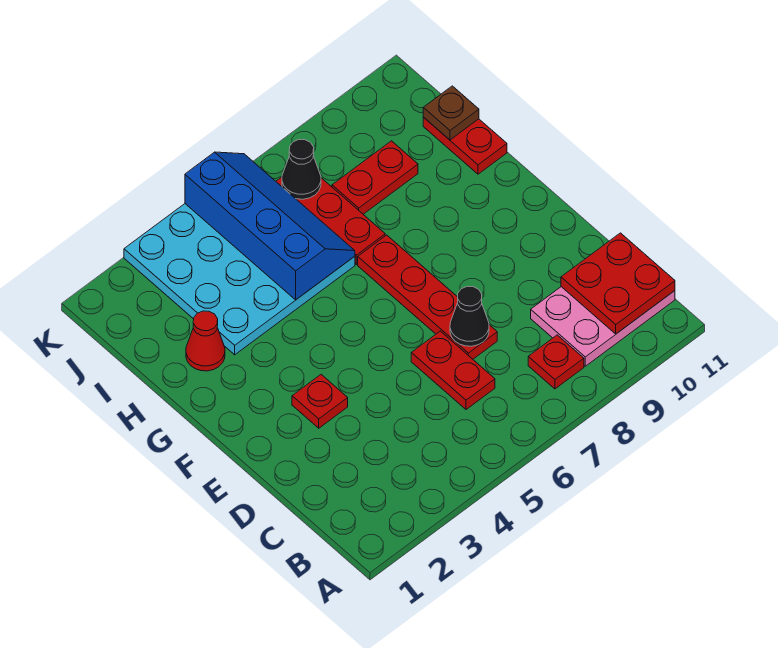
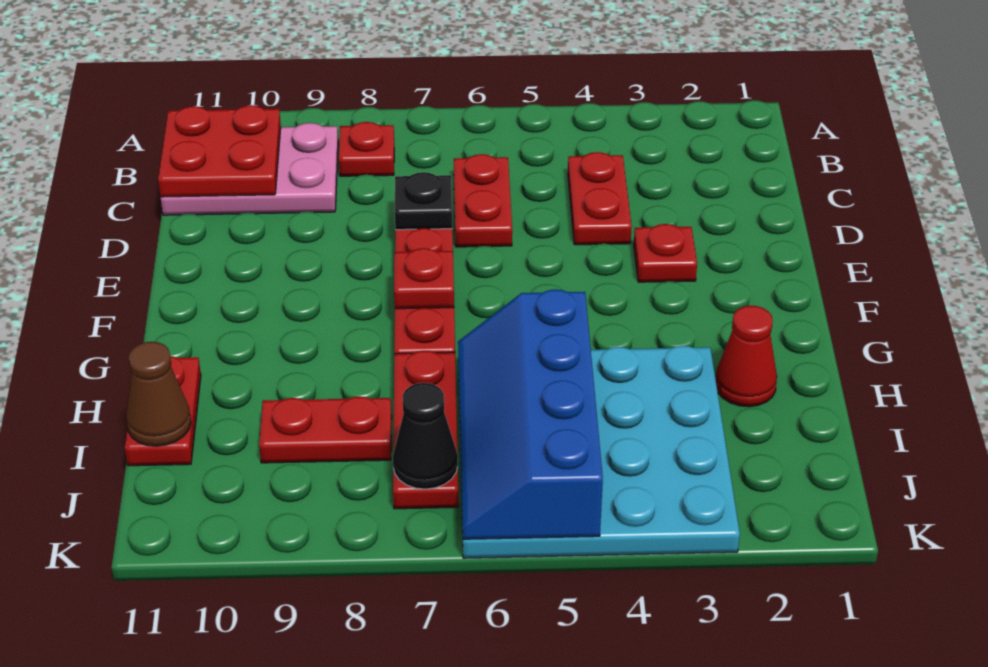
none -> red plate C4:D4 level 1
black cone D7 level 2 -> black plate D7 level 2
none -> red plate F7 level 2
brown plate I11 level 2 -> brown cone I11 level 2

